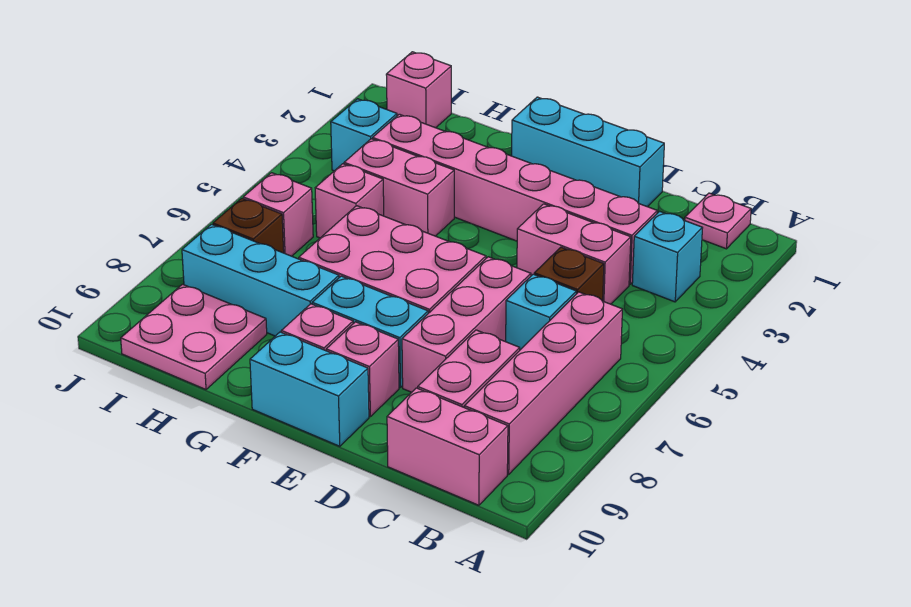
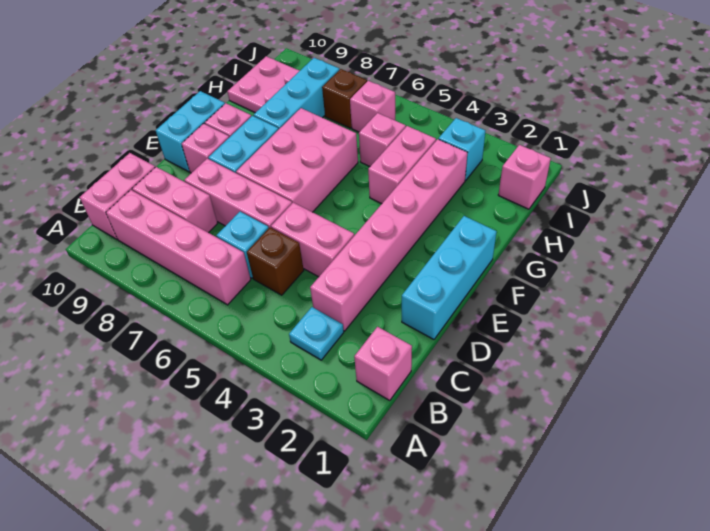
pink plate B1 level 1 -> pink brick B1 level 1
cyan brick B3 level 1 -> cyan plate B3 level 1
pink brick C4:D4 level 1 -> pink brick D4:D5 level 1

